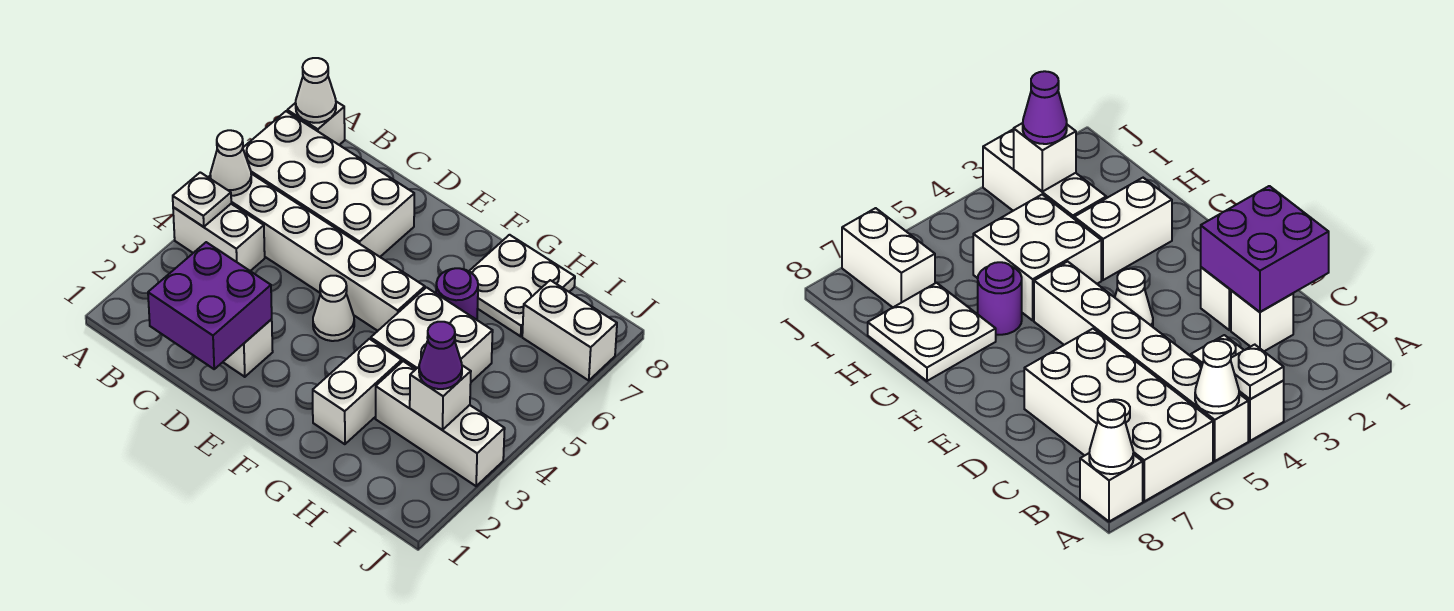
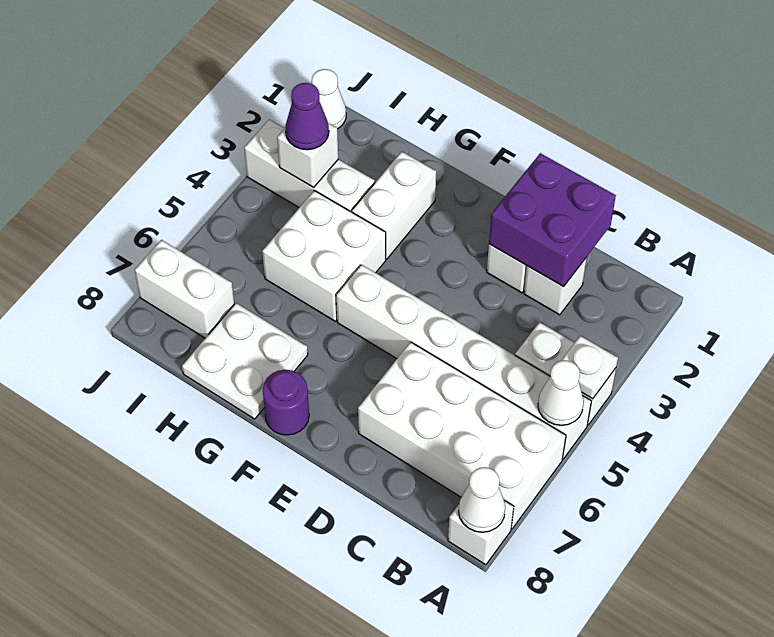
white cone E4 level 1 -> white cone J1 level 1
purple round brick G6 level 1 -> purple round brick F8 level 1

